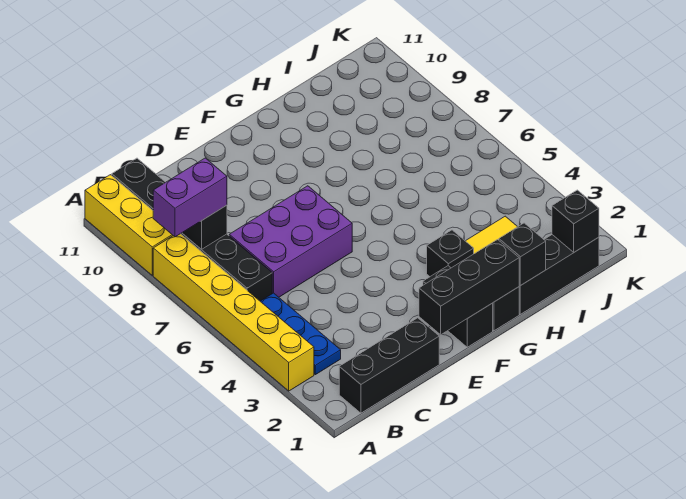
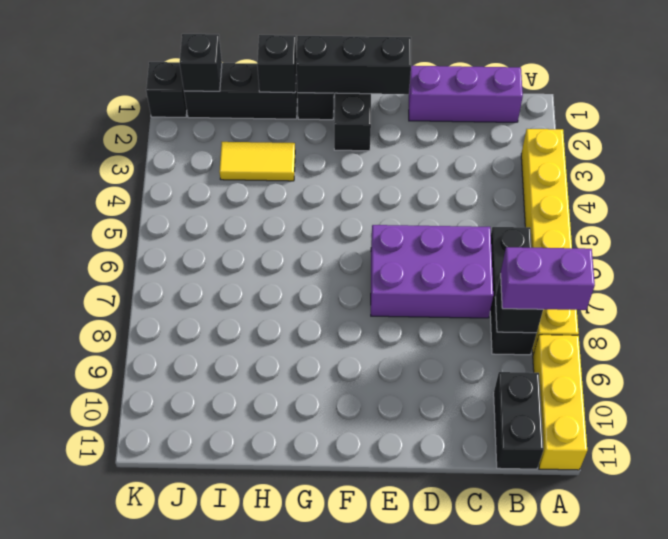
black brick B1:D1 level 1 -> purple brick B1:D1 level 1
blue plate B3:B5 level 1 -> none
black brick G3 level 1 -> black brick K1 level 1

